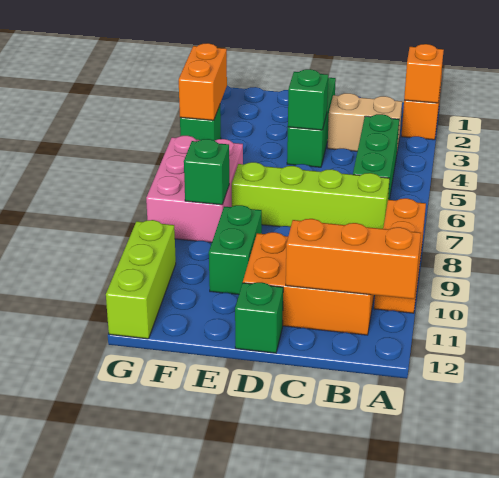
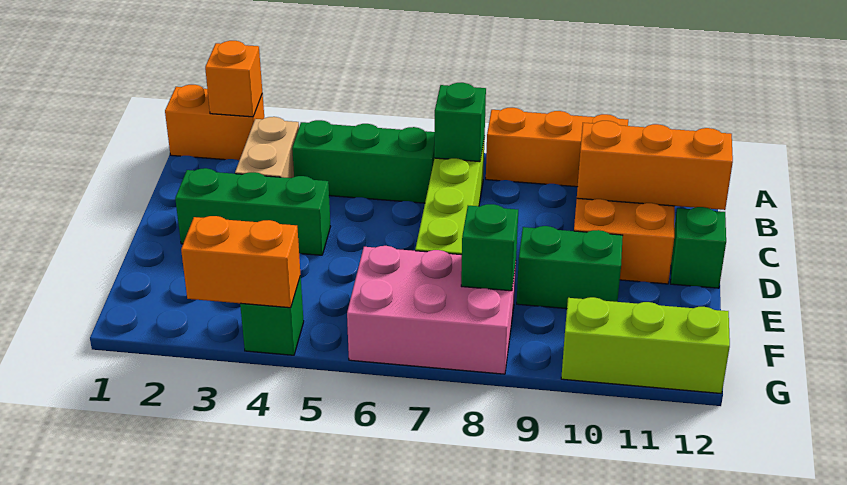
orange brick A11:C11 level 2 -> orange brick C10:C12 level 2
green brick D4 level 2 -> green brick B7 level 2

